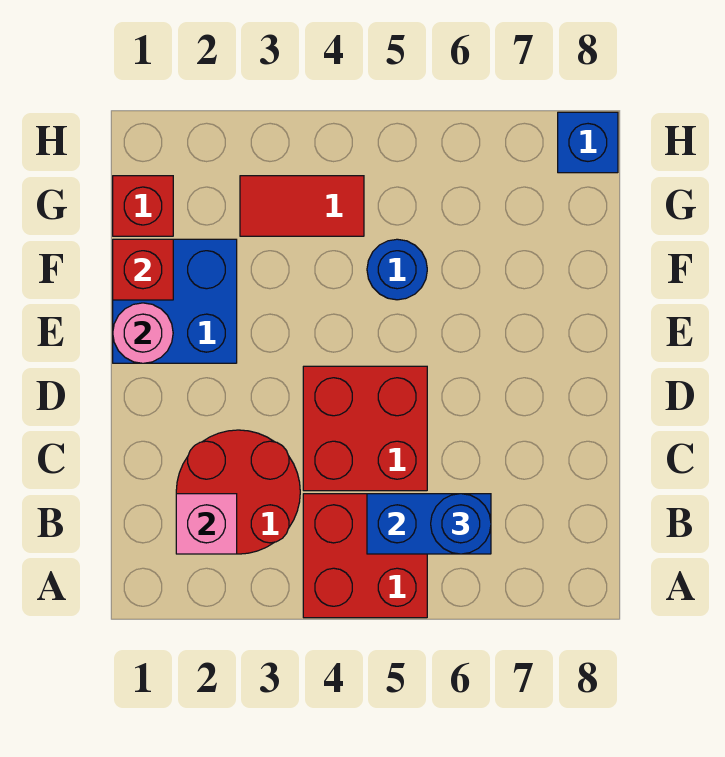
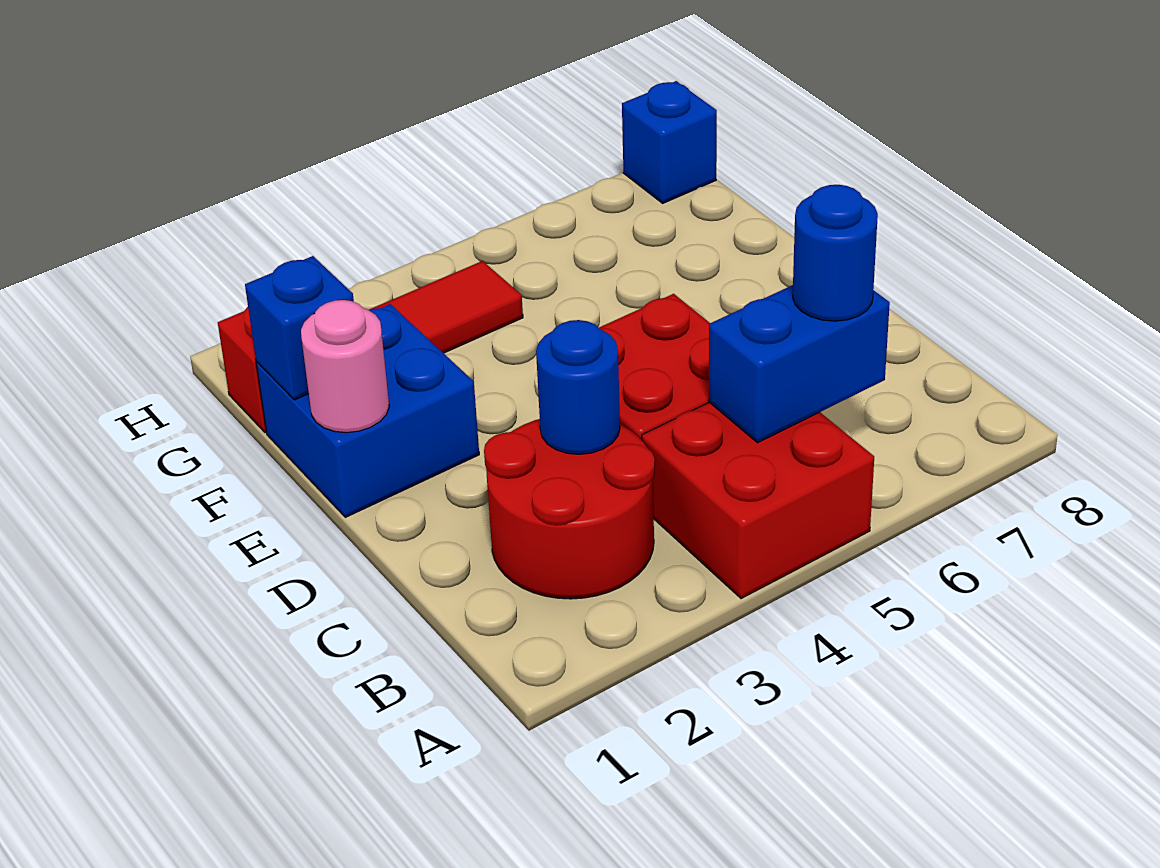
pink brick B2 level 2 -> none
red brick F1 level 2 -> blue brick F1 level 2
blue round brick F5 level 1 -> blue round brick C3 level 2

